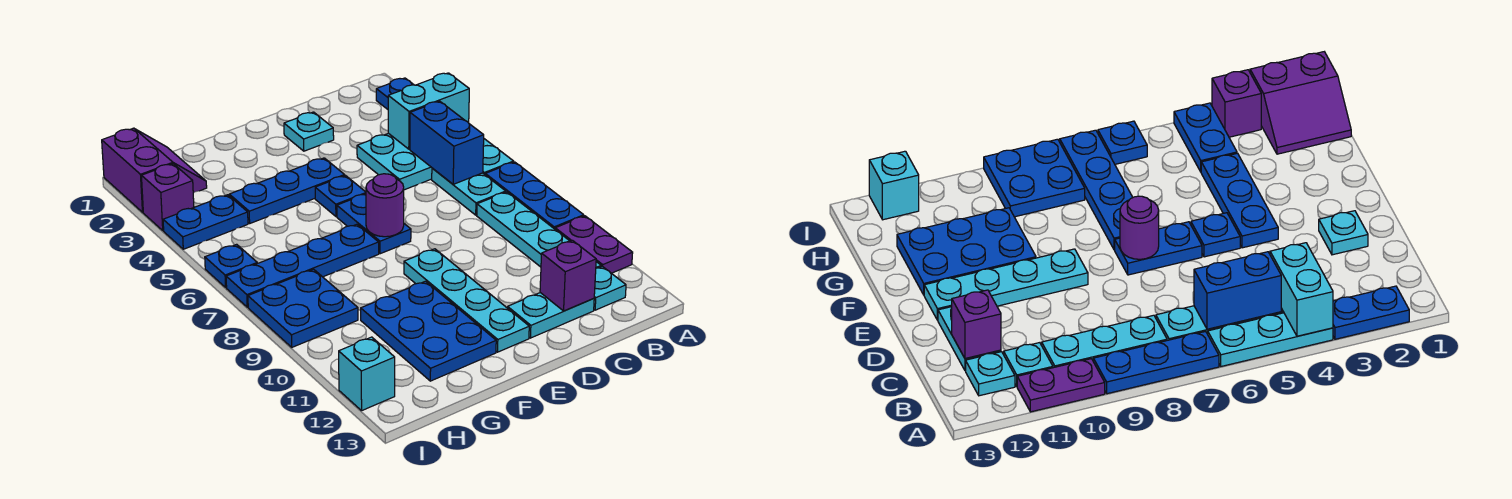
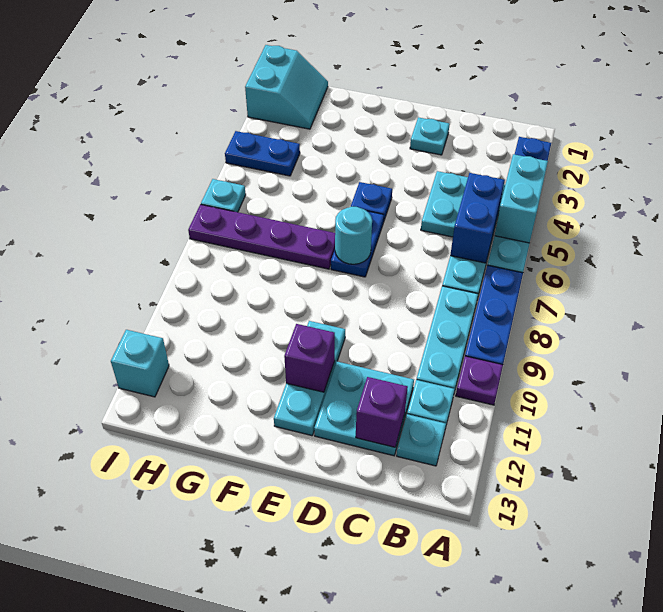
cyan brick A4:B4 level 2 -> cyan brick A4:A5 level 2
purple plate A10:A11 level 1 -> purple plate A10 level 1
cyan plate C12:D12 level 1 -> cyan plate C11:D12 level 1
blue plate E4:G4 level 1 -> none
purple round brick E7 level 2 -> cyan round brick E7 level 2
cyan plate E9:E12 level 1 -> cyan plate E10:E12 level 1
blue plate F7:I7 level 1 -> purple plate F7:I7 level 1
blue plate F10:G12 level 1 -> none
purple slope H1:I2 level 1 top I -> cyan slope H1:I2 level 1 top I
blue plate H8:I9 level 1 -> none
purple brick I3 level 1 -> purple brick E11 level 2
blue plate I6 level 1 -> cyan plate I6 level 1

